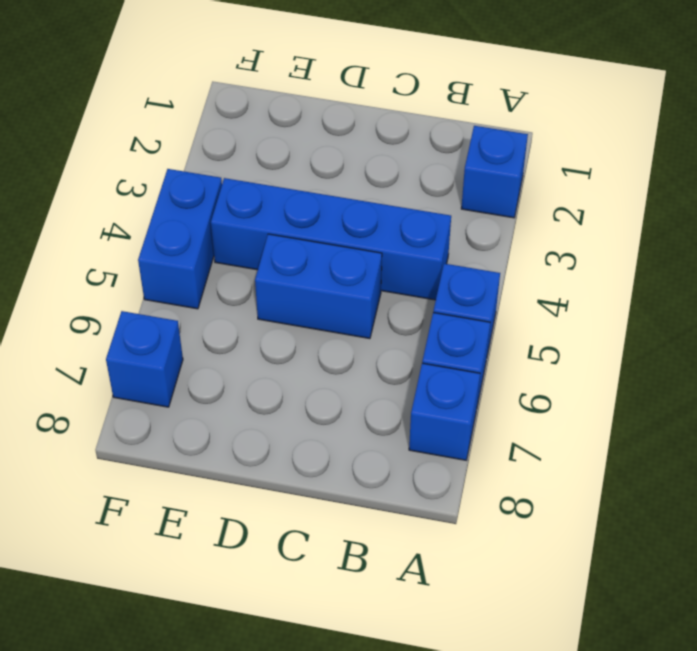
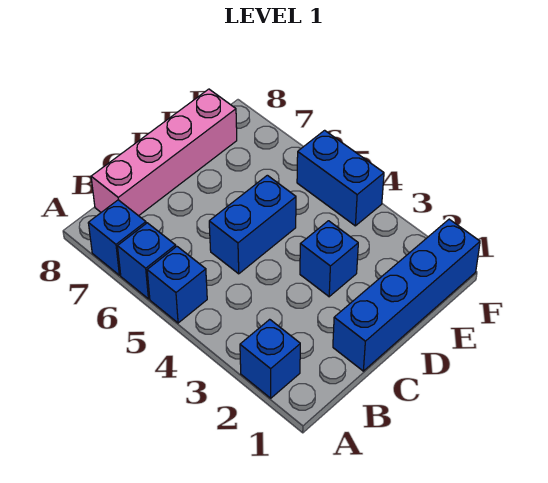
blue brick B4:E4 level 1 -> blue brick C1:F1 level 1
none -> pink brick B8:E8 level 1
blue brick F7 level 1 -> blue brick D3 level 1

